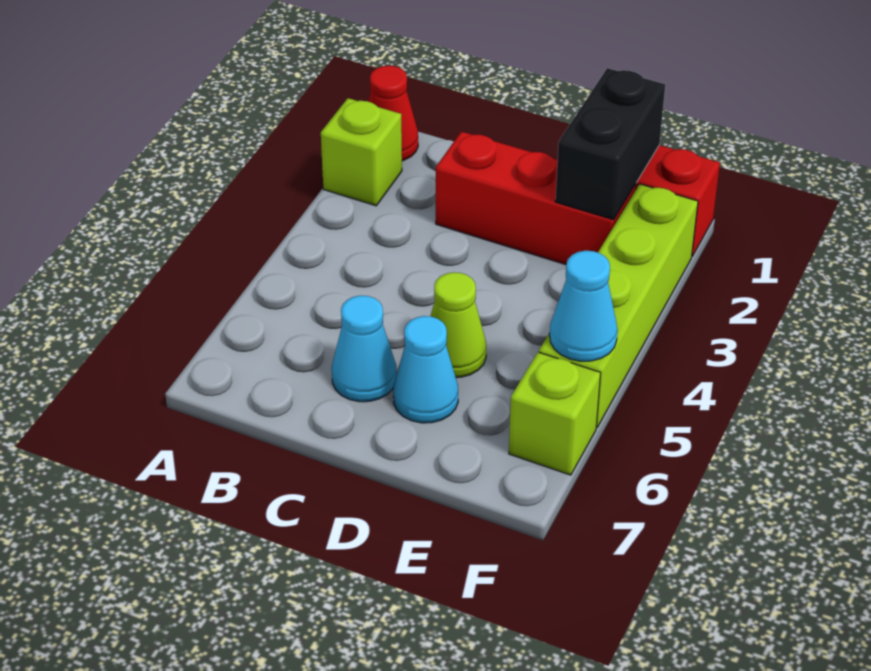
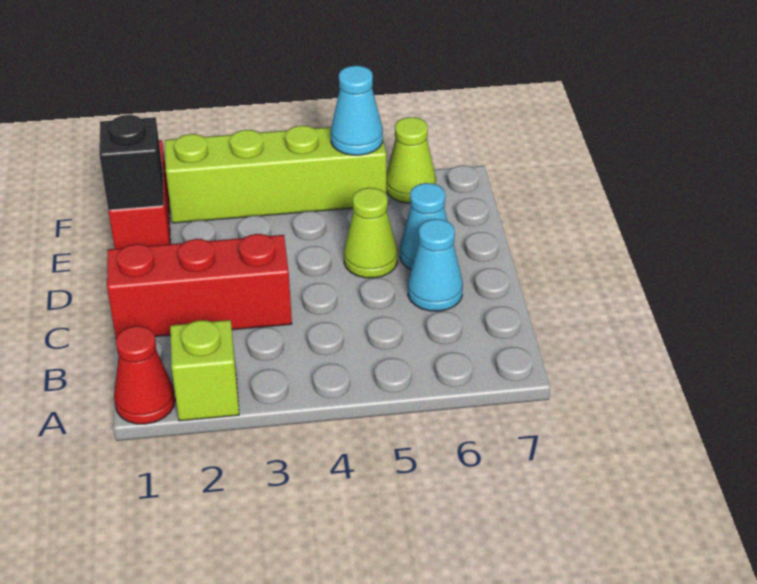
red brick C2:E2 level 1 -> red brick C1:C3 level 1
black brick E1:E2 level 2 -> black brick E1 level 2
lime brick F6 level 1 -> lime cone F6 level 1

